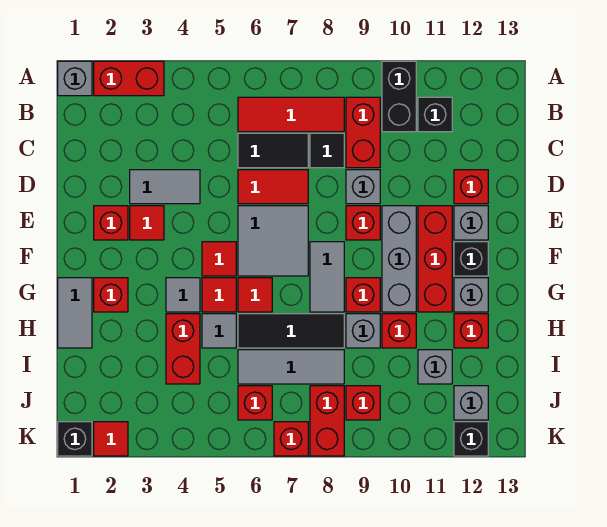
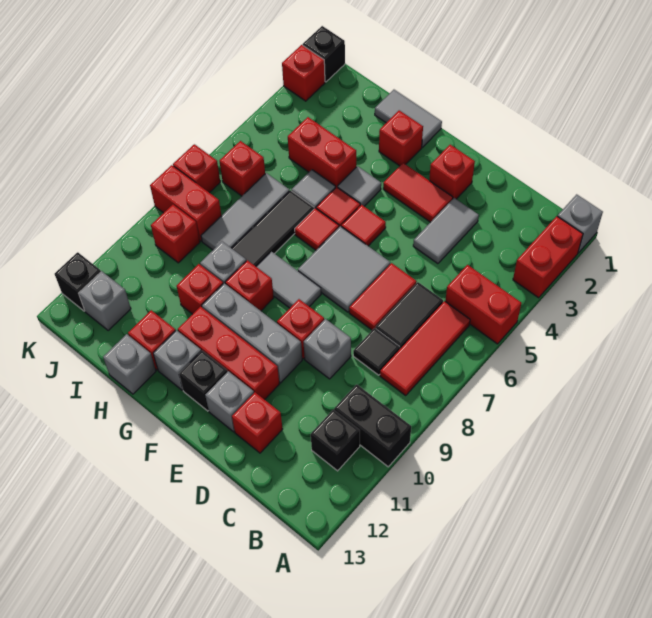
red brick B9:C9 level 1 -> red brick A5:B5 level 1
red tile E3 level 1 -> red tile E3:F3 level 1
grey brick I11 level 1 -> grey brick H13 level 1
red tile K2 level 1 -> red brick K2 level 1

